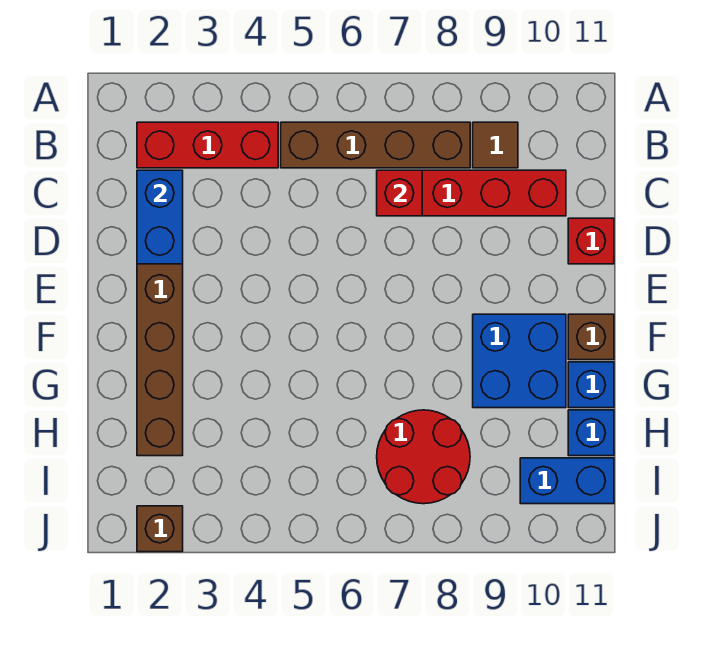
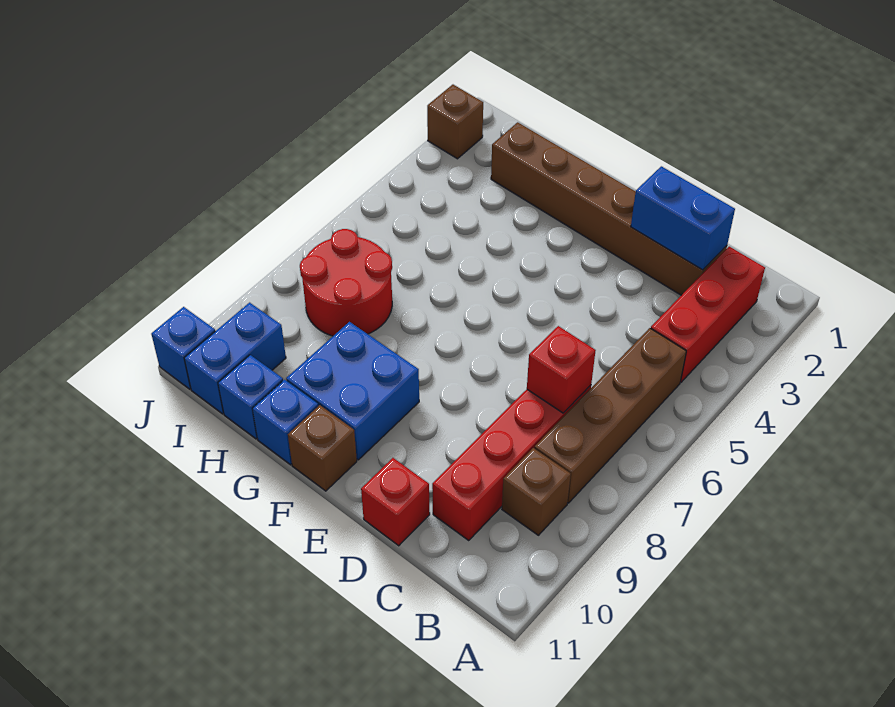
brown tile B9 level 1 -> brown brick B9 level 1
none -> blue brick J11 level 1

